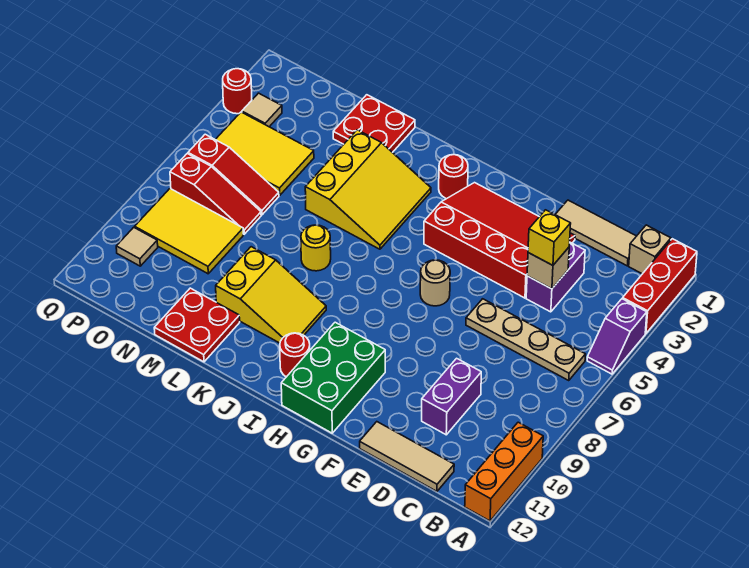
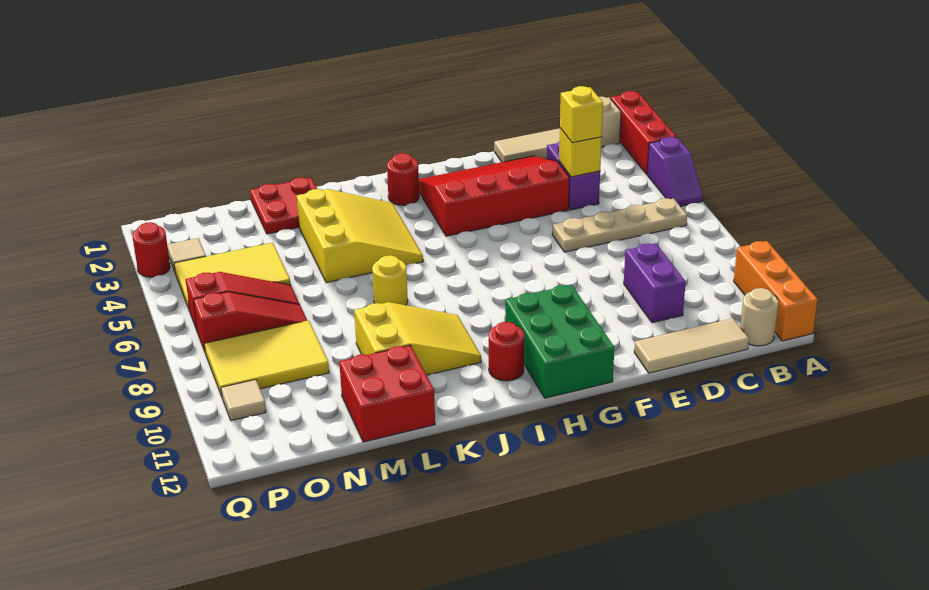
tan brick D4 level 2 -> yellow brick D4 level 2
tan round brick G6 level 1 -> tan round brick B12 level 1
red plate L11:M12 level 1 -> red brick L11:M12 level 1

